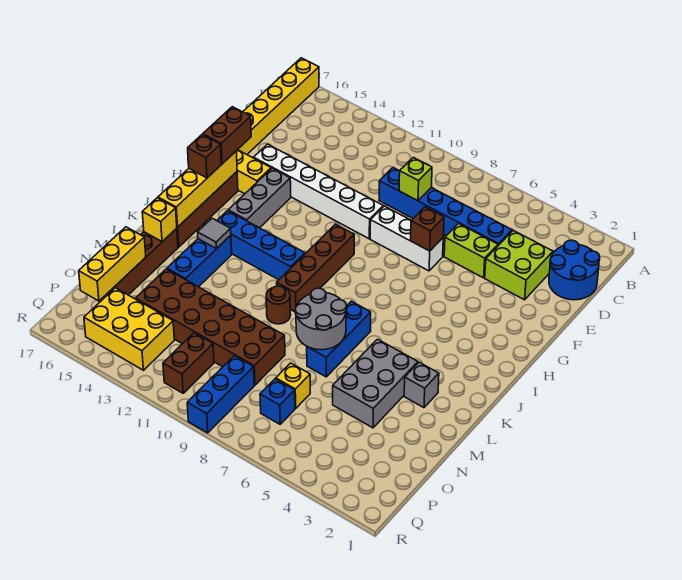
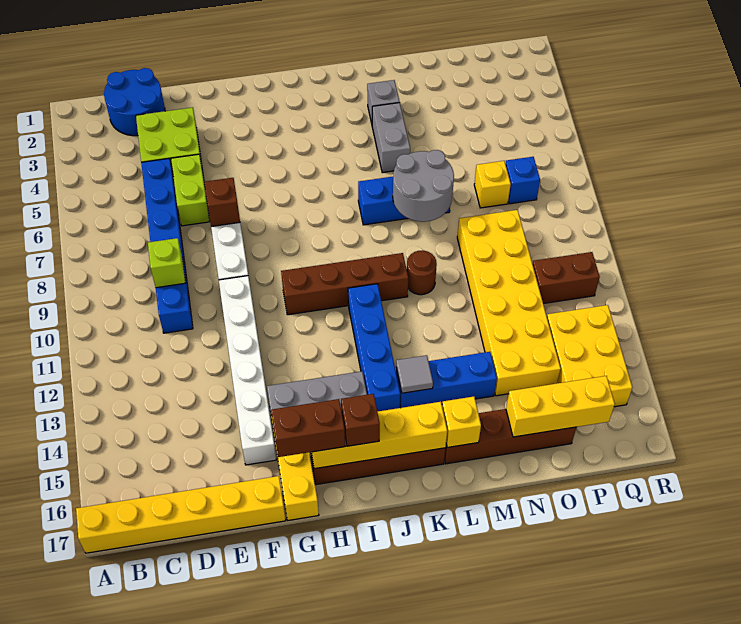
grey brick L4:N5 level 1 -> grey brick L4:L5 level 1
brown brick N9:O14 level 1 -> yellow brick N9:O14 level 1
blue brick P9:R9 level 1 -> none

